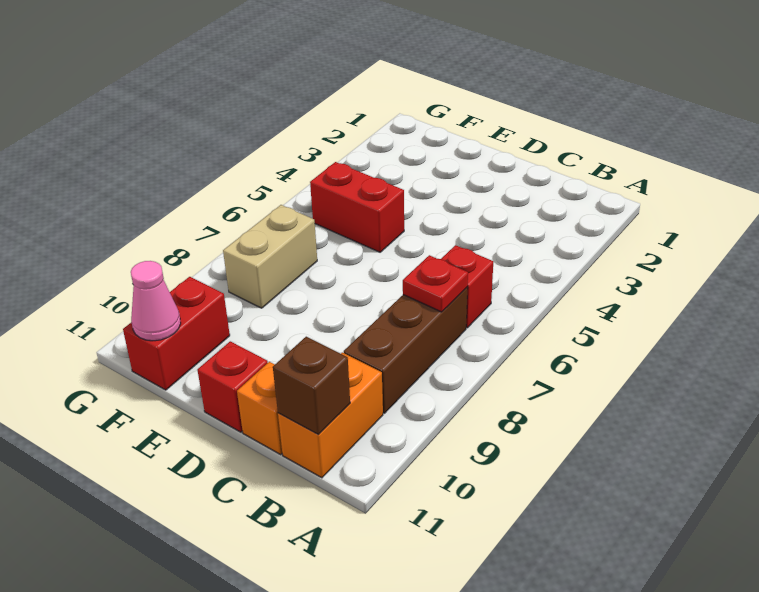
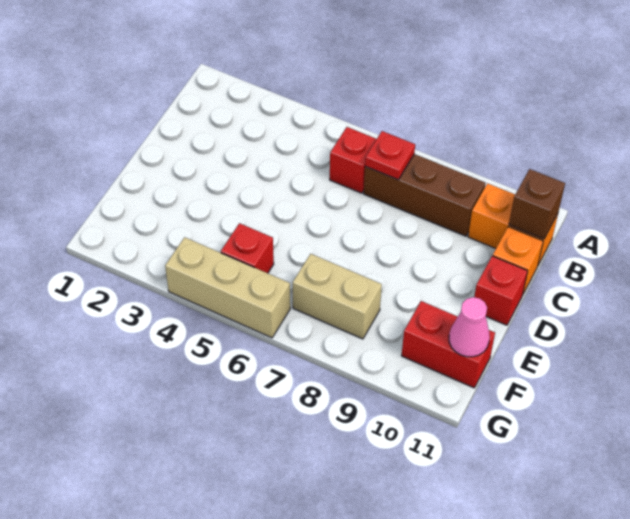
red brick E5:F5 level 1 -> red brick F5 level 1
none -> tan brick G4:G6 level 1

